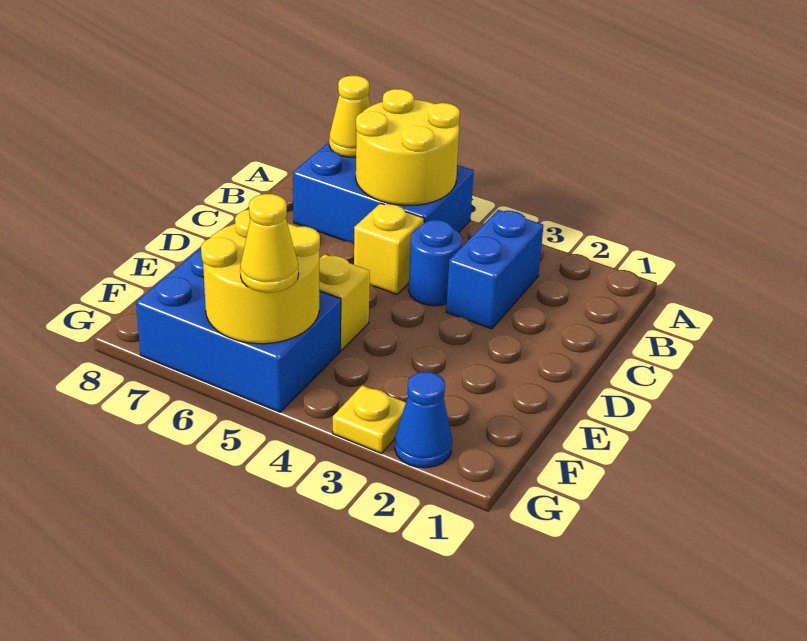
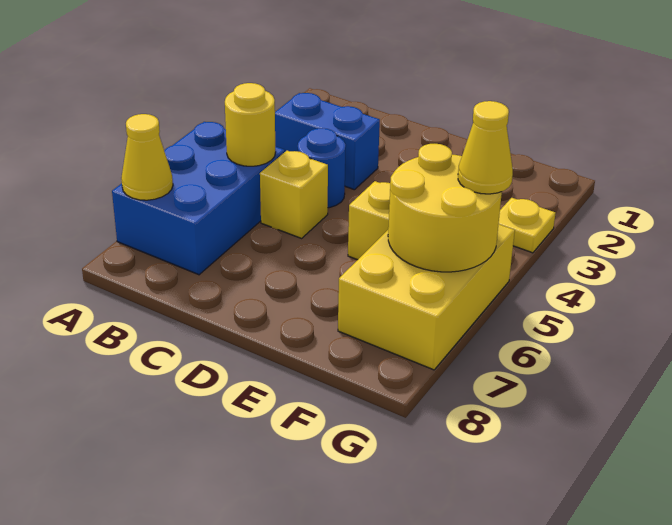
yellow round brick A5:B6 level 2 -> yellow round brick B5 level 2
blue brick F5:G7 level 1 -> yellow brick F5:G7 level 1
blue cone G2 level 1 -> none

